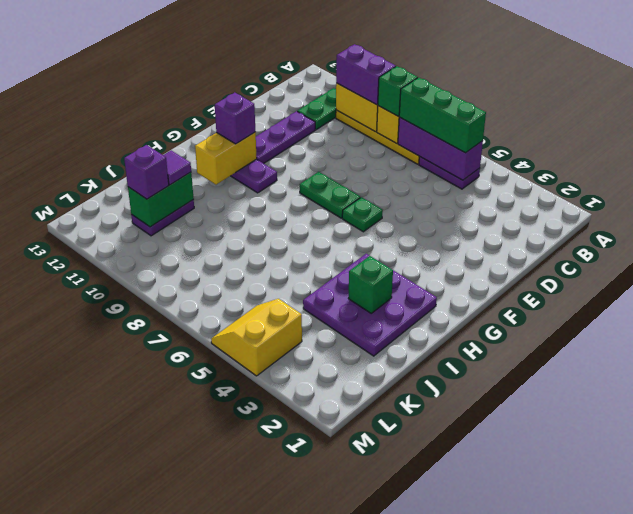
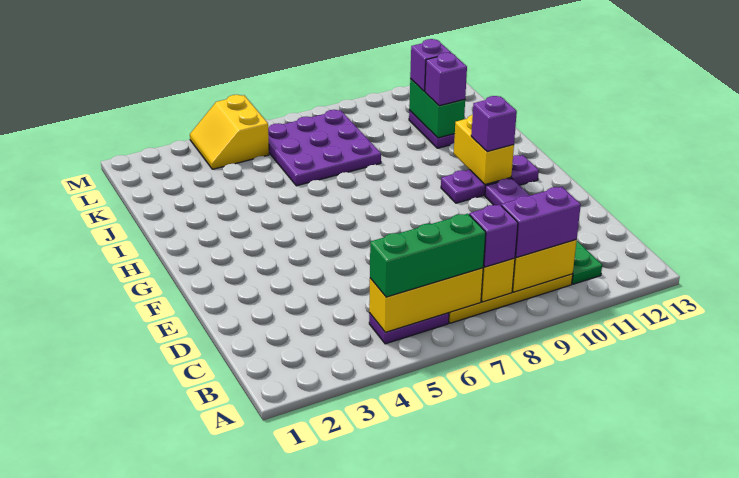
purple brick B5:B7 level 2 -> yellow brick B5:B7 level 2
green brick B8 level 3 -> purple brick B8 level 3
green plate F6 level 1 -> none
green plate F7:F8 level 1 -> none
purple plate H2:J4 level 1 -> purple plate J6:L8 level 1
green brick I3 level 2 -> none
purple tile J11 level 3 -> purple brick J11 level 3
yellow slope L4:M5 level 1 top 4 -> yellow slope L4:M5 level 1 top 5

